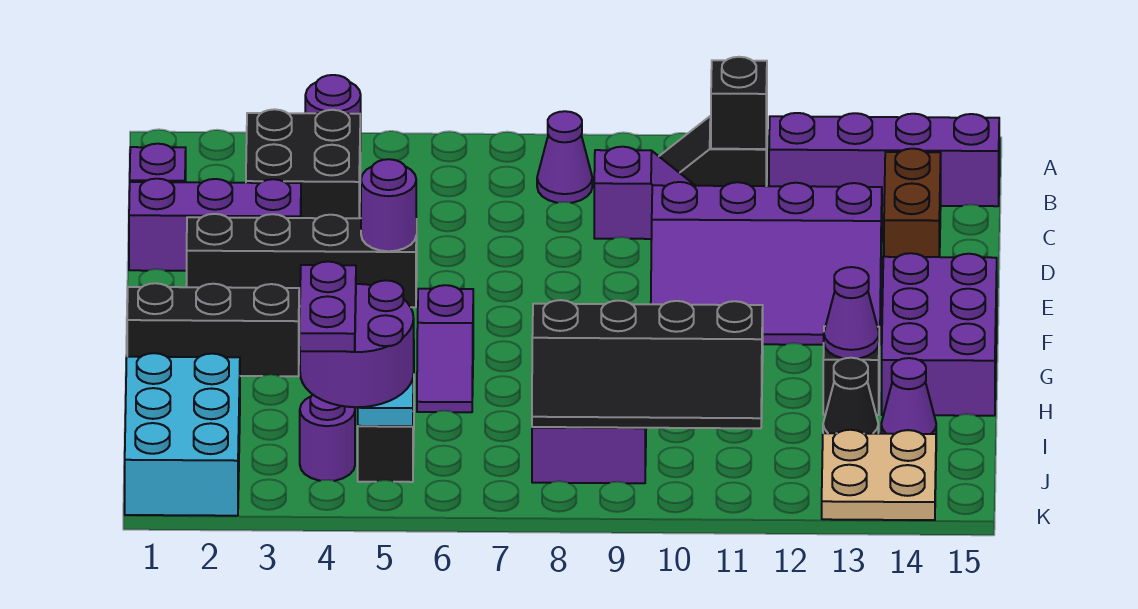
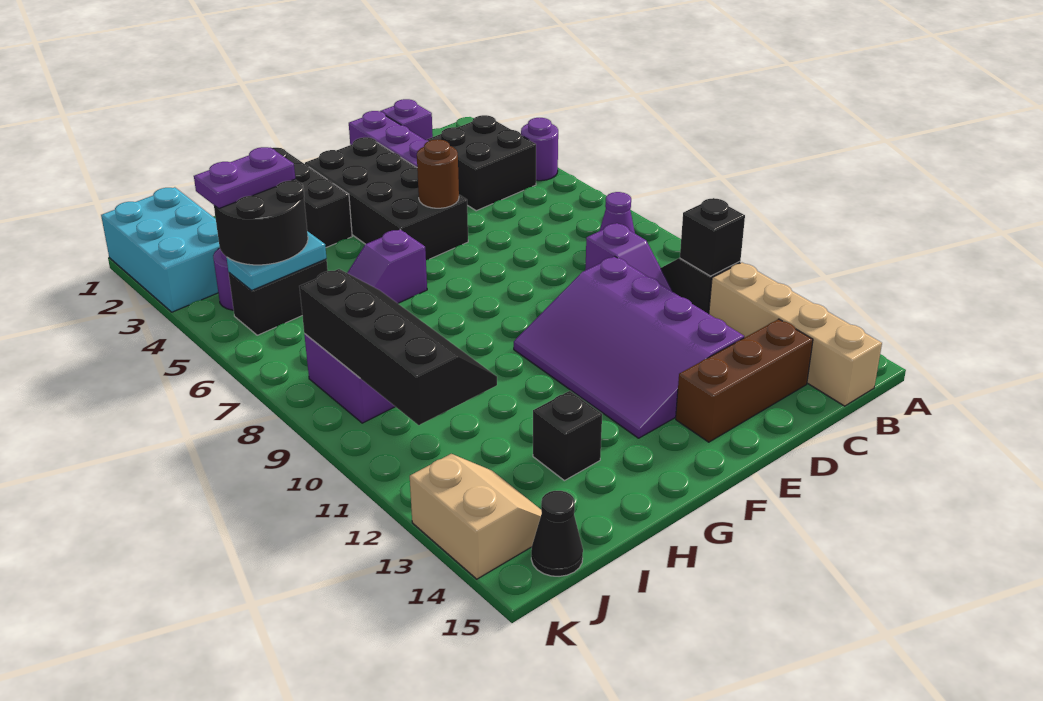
purple brick B12:B15 level 1 -> tan brick B12:B15 level 1
brown brick C14:D14 level 1 -> brown brick C14:E14 level 1
black brick E2:E5 level 1 -> black brick E2:F5 level 1
purple round brick E5 level 2 -> brown round brick E5 level 2
purple brick F14:H15 level 1 -> none
purple cone H13 level 2 -> none
cyan brick I1:K2 level 1 -> cyan brick J1:K3 level 1
purple round brick I4:J5 level 3 -> black round brick I4:J5 level 3
black slope I8:J11 level 2 top I -> black slope I8:J11 level 2 top J
black cone I13 level 1 -> black cone J15 level 1
purple cone I14 level 1 -> none
tan plate J13:K14 level 1 -> tan slope J13:K14 level 1 top K

